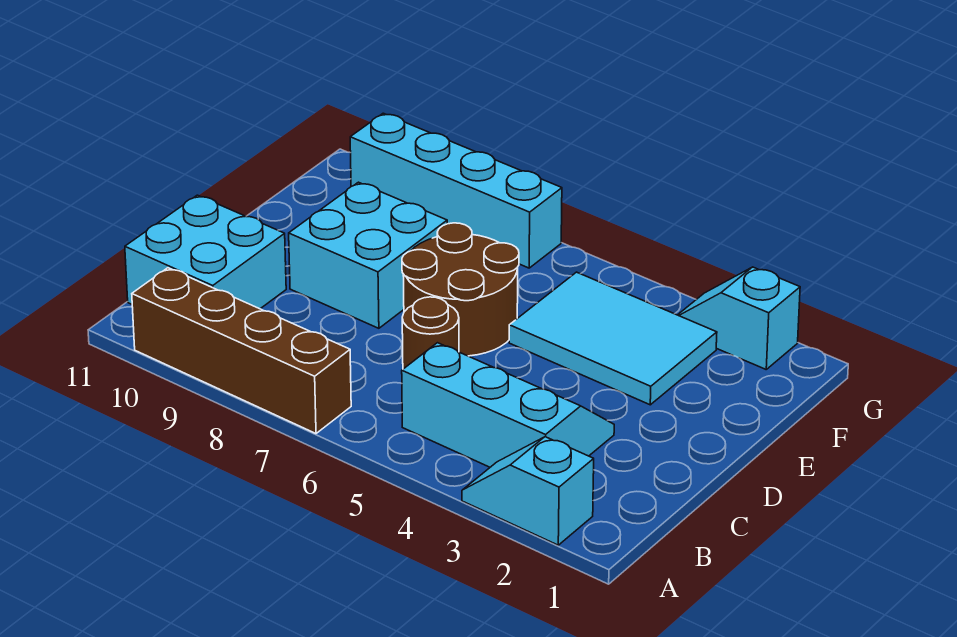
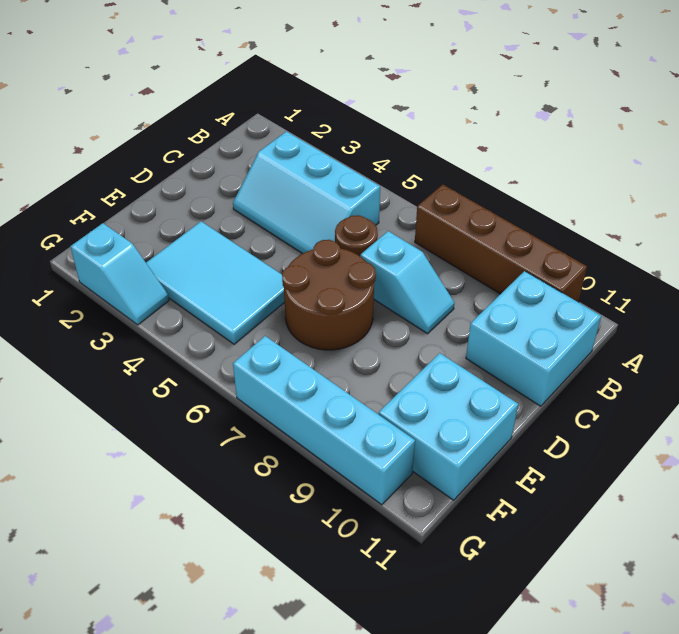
cyan slope A2:A3 level 1 top 2 -> cyan slope C7:C8 level 1 top 7
cyan brick D8:E9 level 1 -> cyan brick E10:F11 level 1

